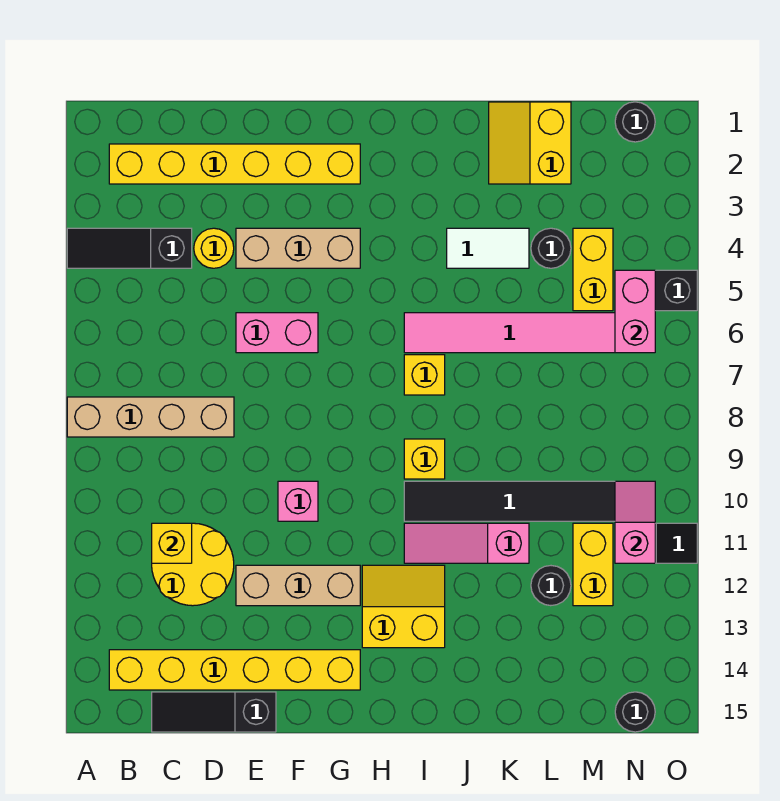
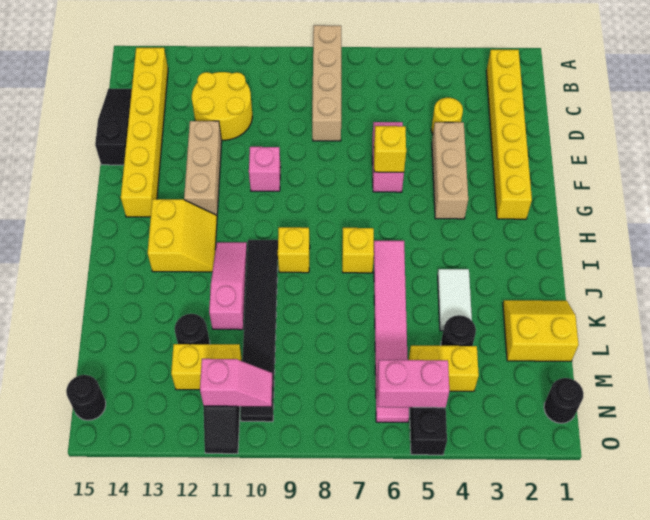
black slope A4:C4 level 1 top C -> none
yellow brick C11 level 2 -> yellow brick F6 level 2

